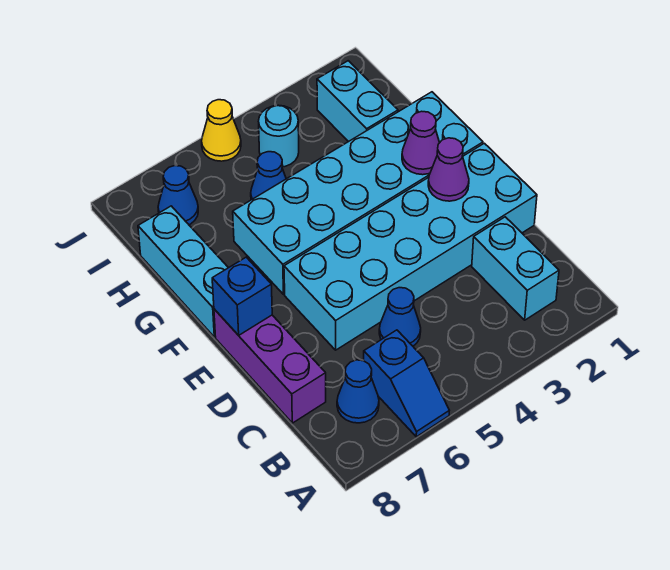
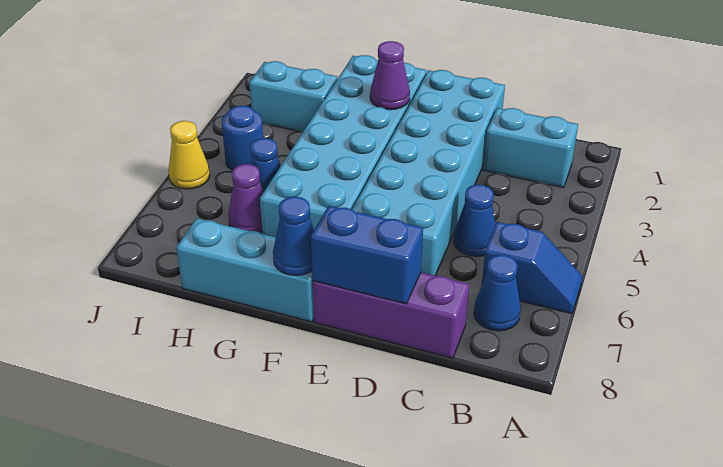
purple cone E2 level 2 -> purple cone H6 level 1
blue brick E8 level 2 -> blue brick D8:E8 level 2
cyan round brick I4 level 1 -> blue round brick I4 level 1
blue cone I7 level 1 -> blue cone F8 level 2

